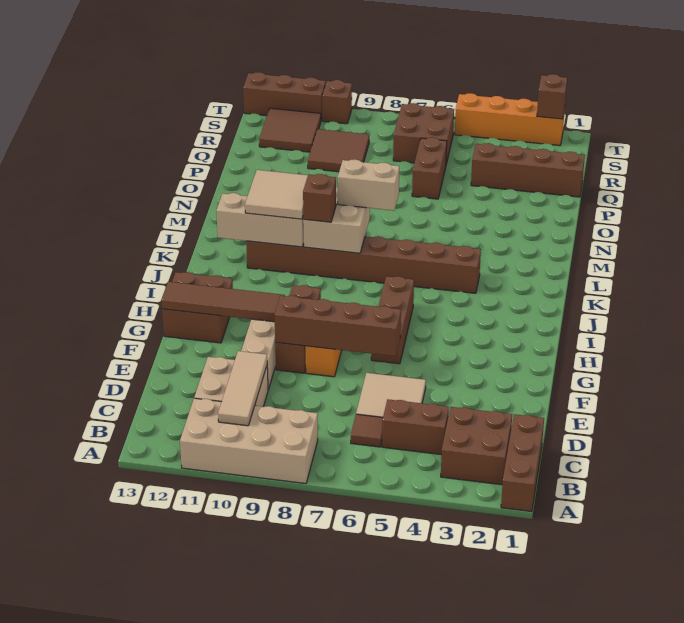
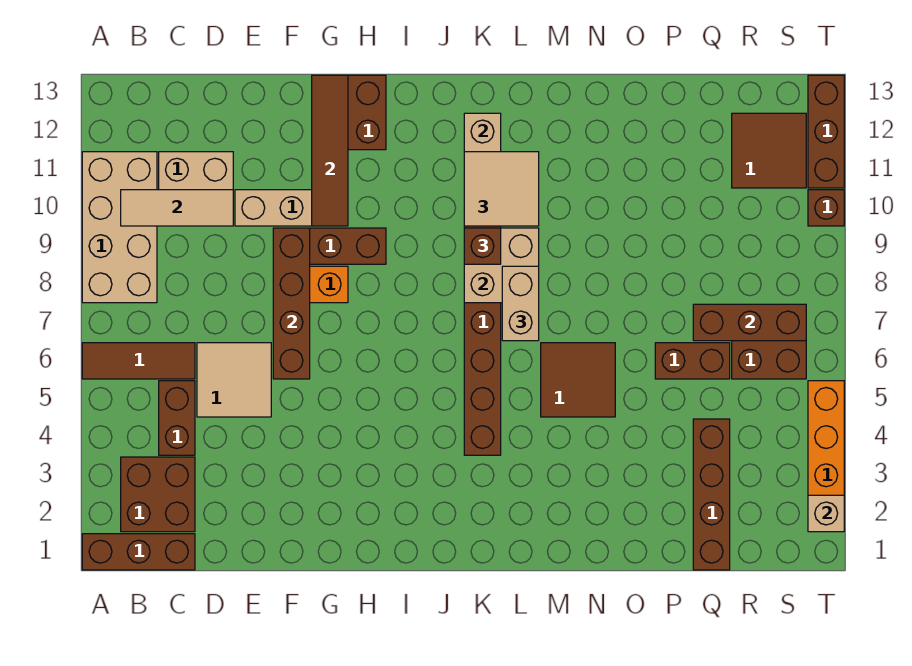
brown tile C6 level 1 -> brown tile A6:C6 level 1
brown brick G6:I6 level 1 -> brown brick Q7:S7 level 2
brown tile Q9:R10 level 1 -> brown tile M5:N6 level 1
brown brick T2 level 2 -> tan brick T2 level 2

